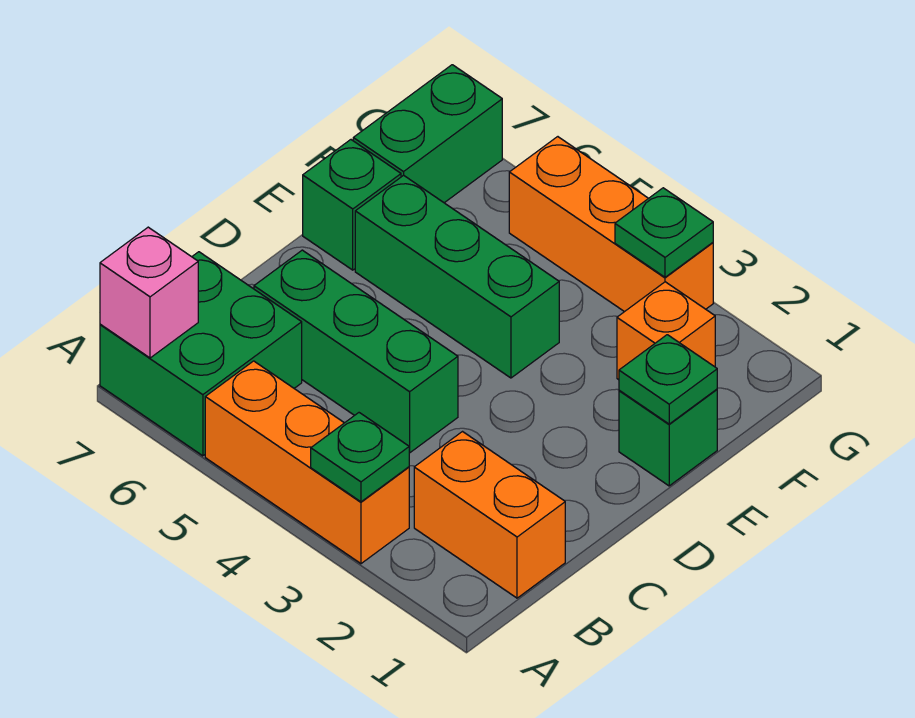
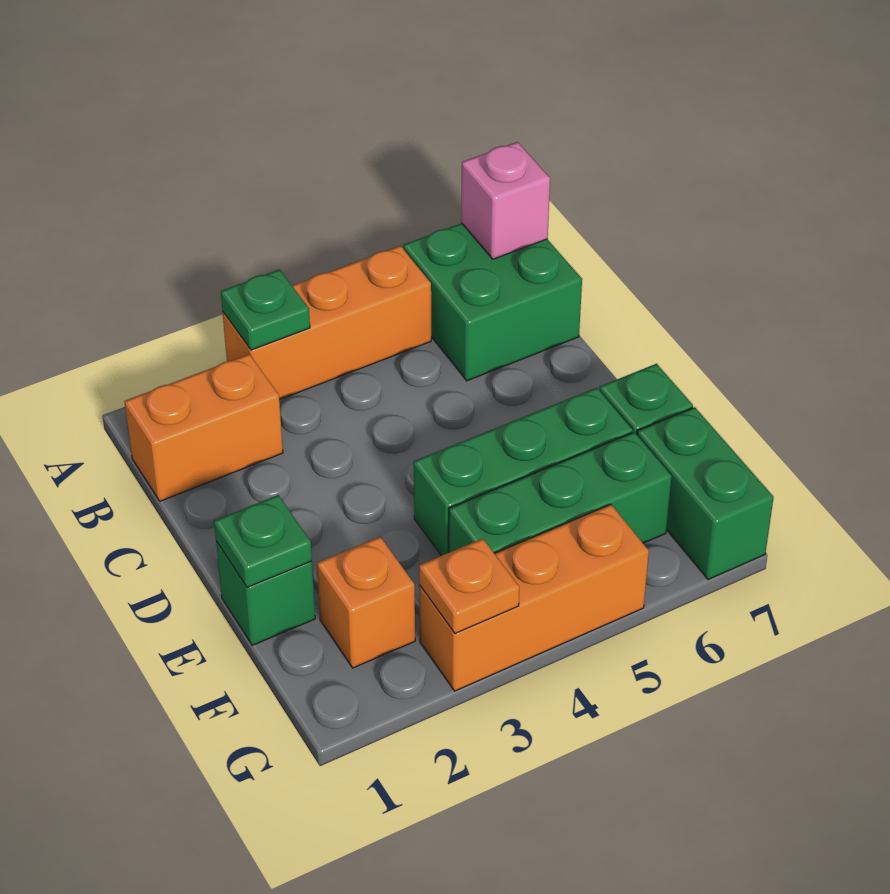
green brick C4:C6 level 1 -> green brick F4:F6 level 1
green plate G3 level 2 -> orange plate G3 level 2

